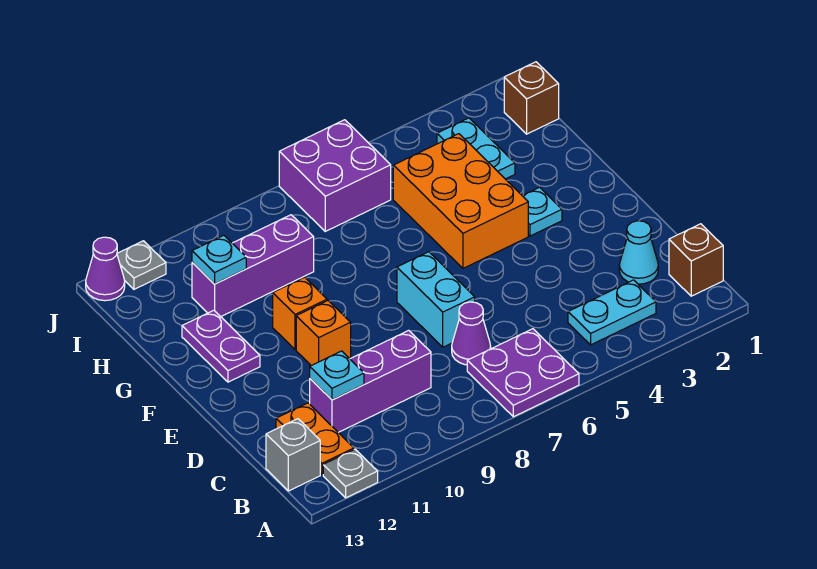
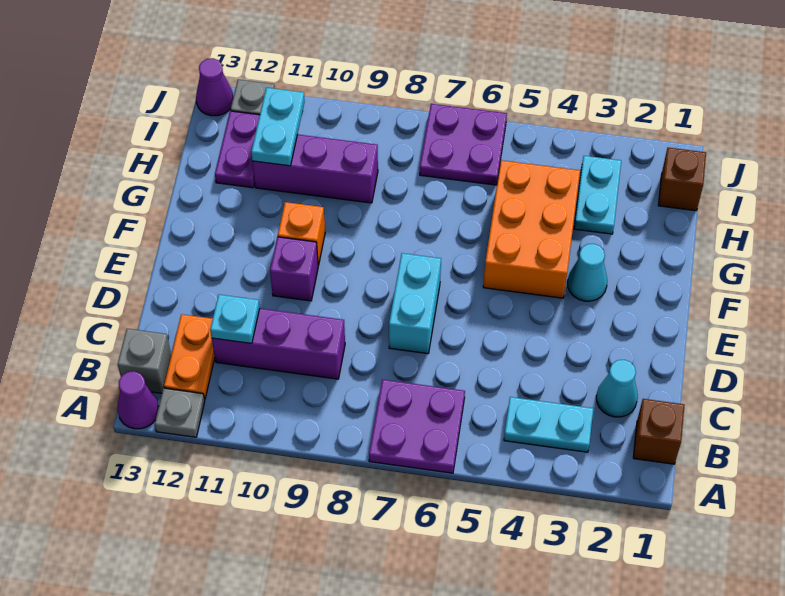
purple cone C7 level 1 -> purple cone A13 level 1
orange brick E10 level 1 -> purple brick E10 level 1
cyan plate F3 level 1 -> cyan cone F3 level 1
purple plate F12:G12 level 1 -> purple plate H12:I12 level 1
cyan plate H11 level 2 -> cyan plate H11:I11 level 2
purple brick I6:J7 level 1 -> purple plate I6:J7 level 1

